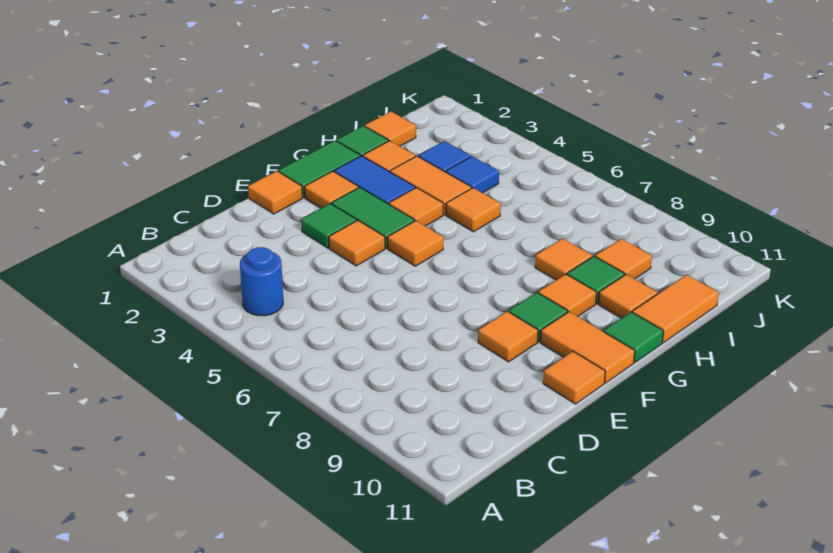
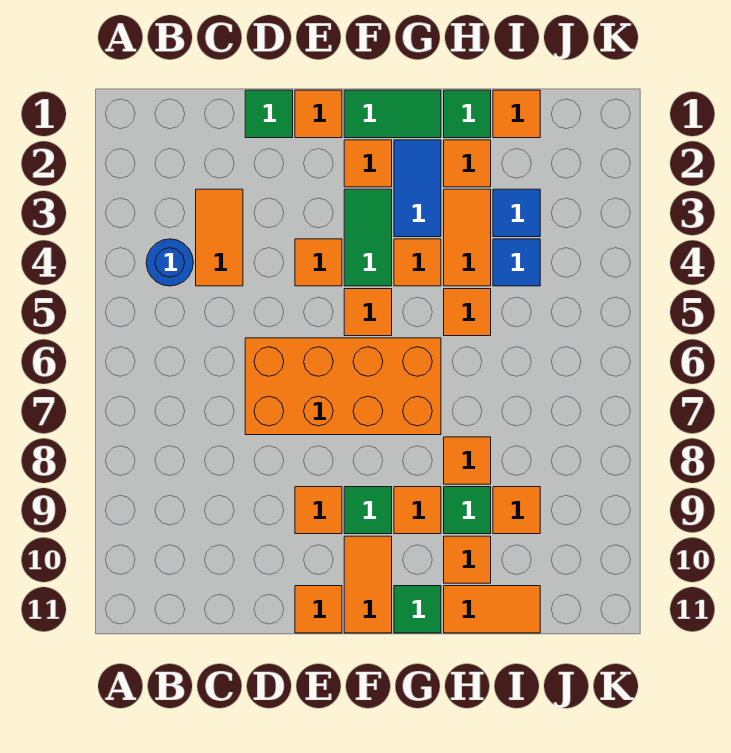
none -> orange tile C3:C4 level 1
none -> orange brick D6:G7 level 1
green tile E3 level 1 -> green tile D1 level 1

